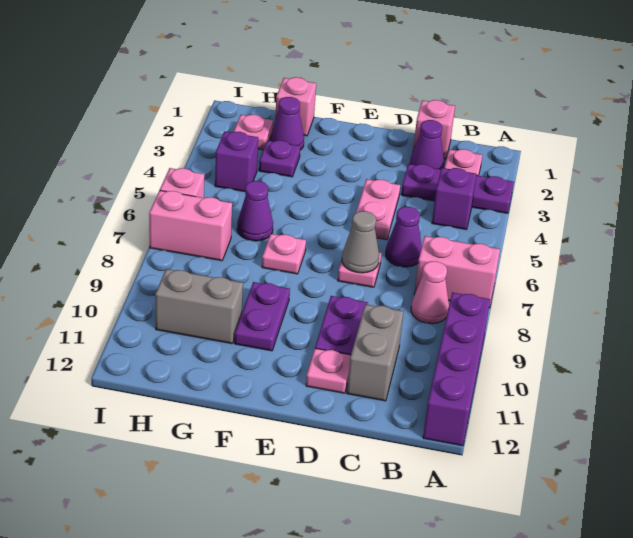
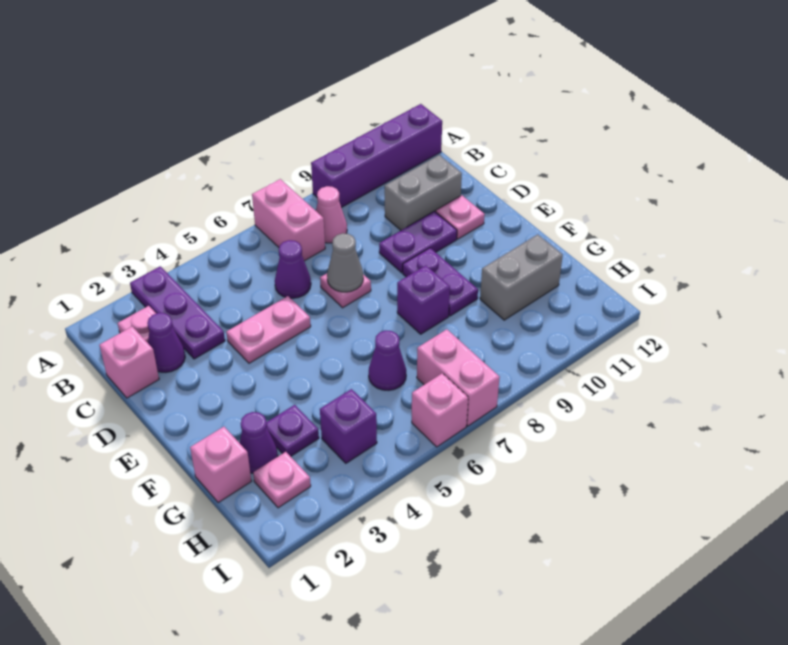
purple brick B4 level 1 -> purple brick F8 level 1
pink plate F7 level 1 -> none
purple plate F9:F10 level 1 -> purple plate E9:F9 level 1
grey brick G10:H10 level 1 -> grey brick G10:G11 level 1

